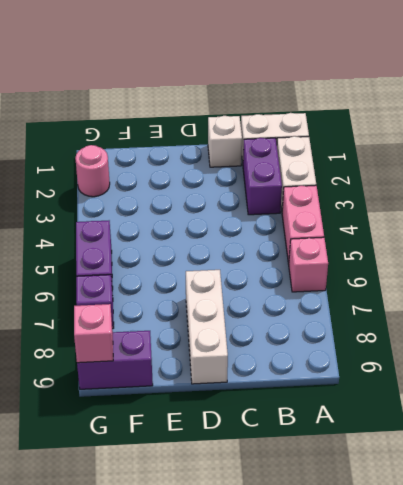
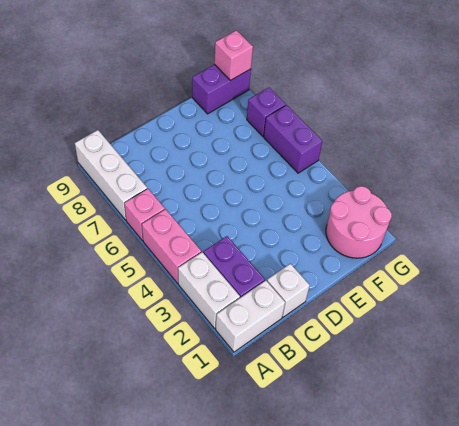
white brick D7:D9 level 1 -> white brick A7:A9 level 1
pink round brick G2 level 1 -> pink round brick F1:G2 level 1

